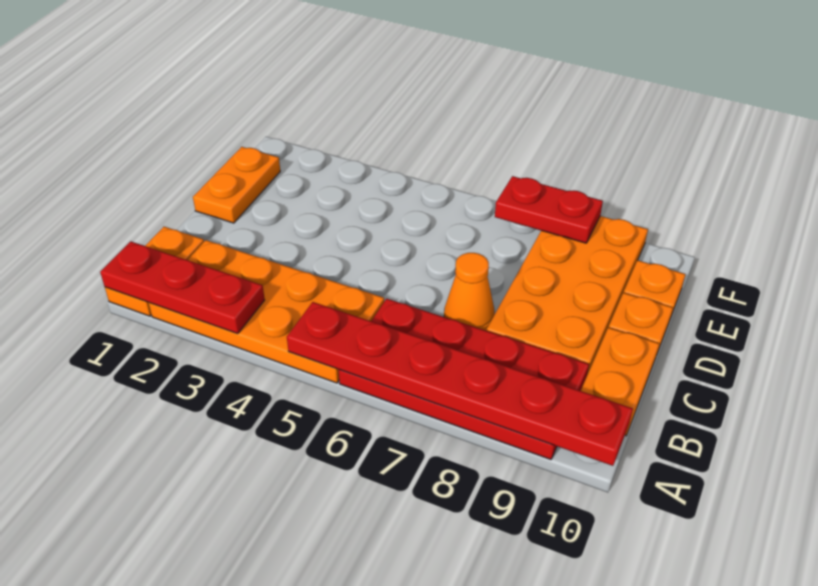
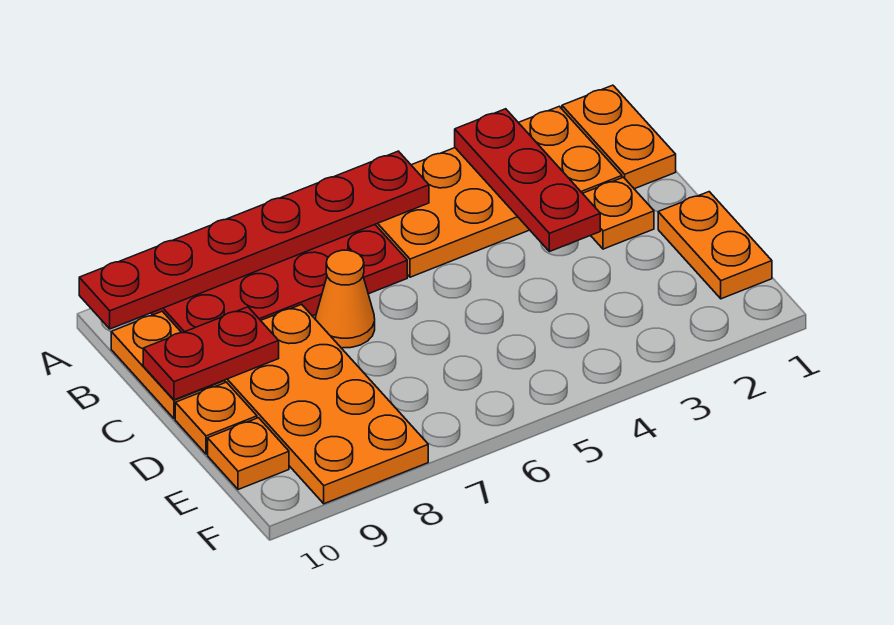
red plate A1:A3 level 2 -> red plate A3:C3 level 2
none -> orange plate C2 level 1
red plate F7:F8 level 2 -> red plate C9:C10 level 2

